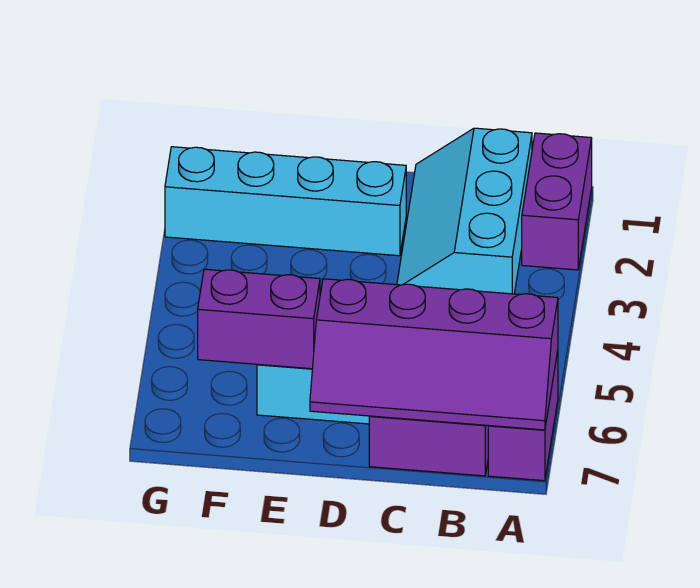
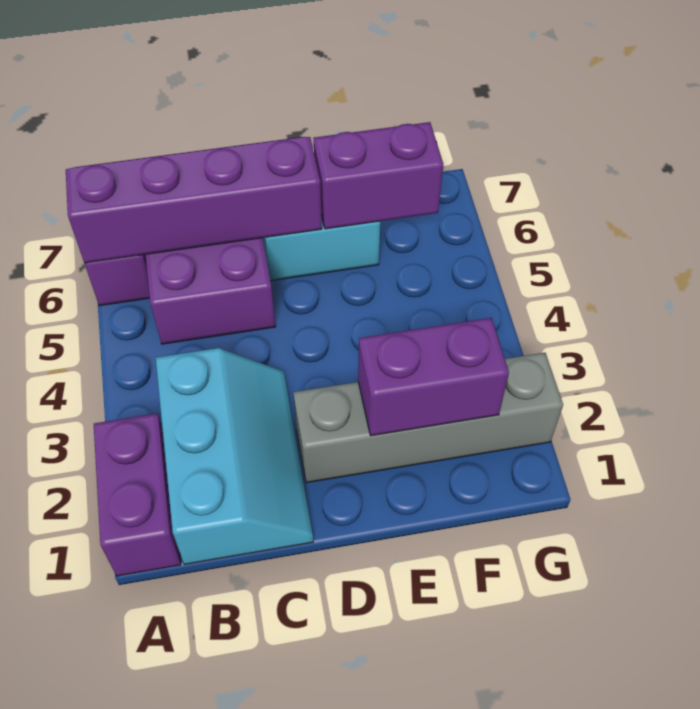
cyan brick D2:G2 level 1 -> grey brick D2:G2 level 1
none -> purple brick E2:F2 level 2

